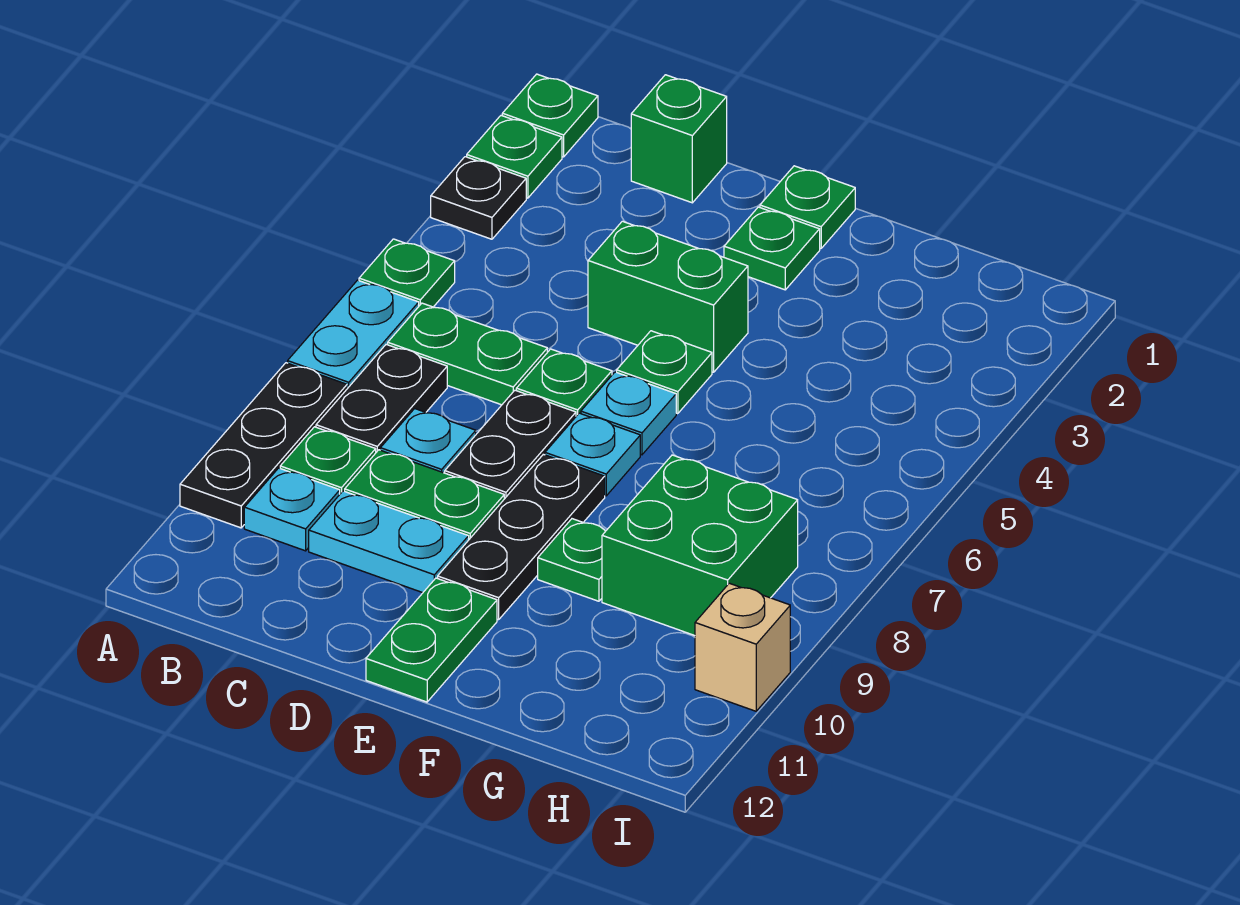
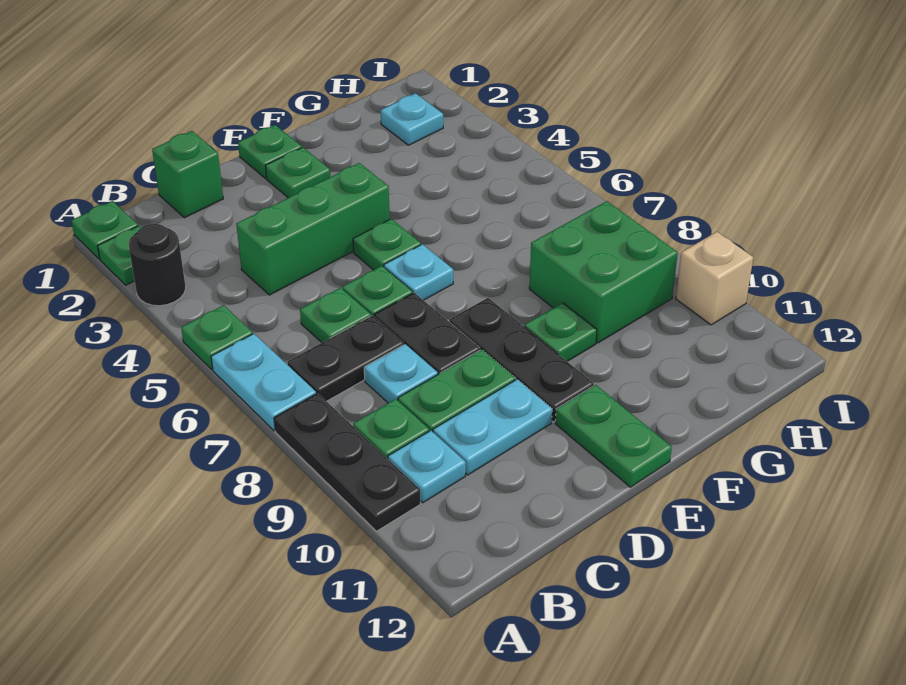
black plate A3 level 1 -> black round brick A3 level 1
green plate B6:C6 level 1 -> green plate C6 level 1
black plate B7:B8 level 1 -> black plate B7:C7 level 1
green brick D4:E4 level 1 -> green brick C4:E4 level 1
cyan plate E7 level 1 -> cyan plate H2 level 1

